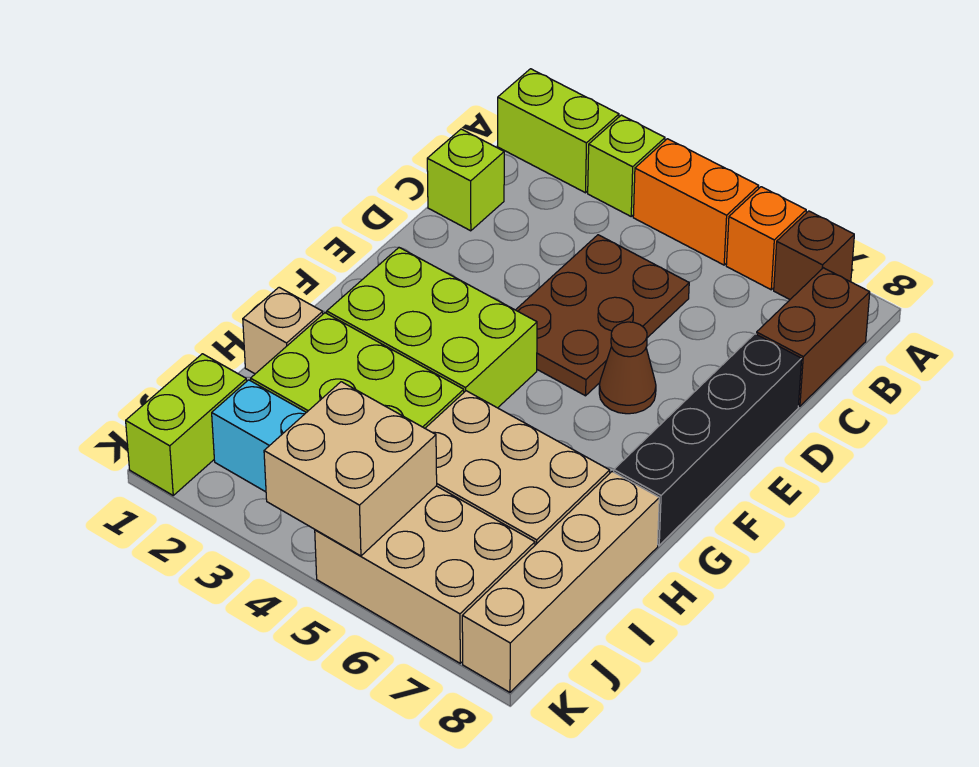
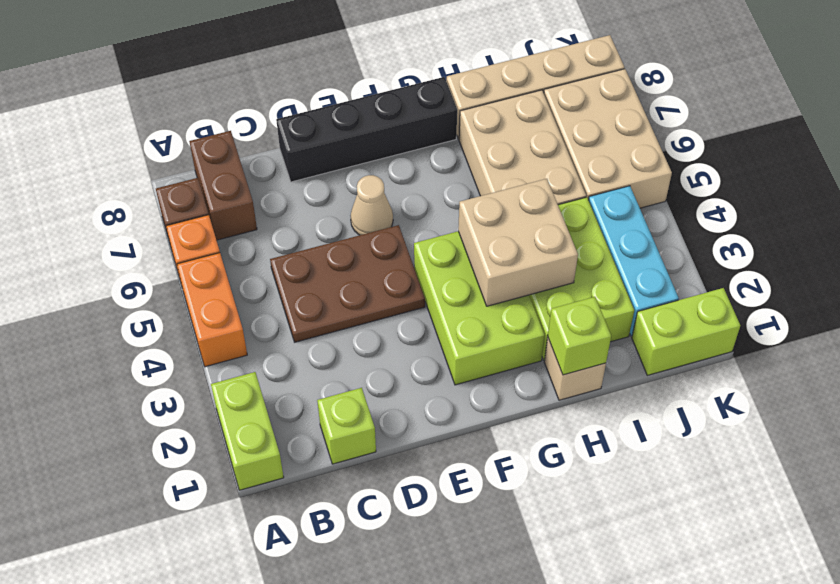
lime brick A3 level 1 -> lime brick H1 level 2
brown brick B8:C8 level 1 -> brown brick B7:B8 level 1
brown cone E6 level 1 -> tan cone E6 level 1
tan brick J4:K5 level 2 -> tan brick G3:H4 level 2

